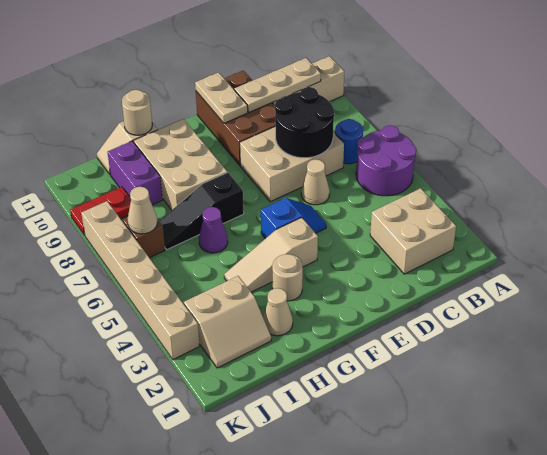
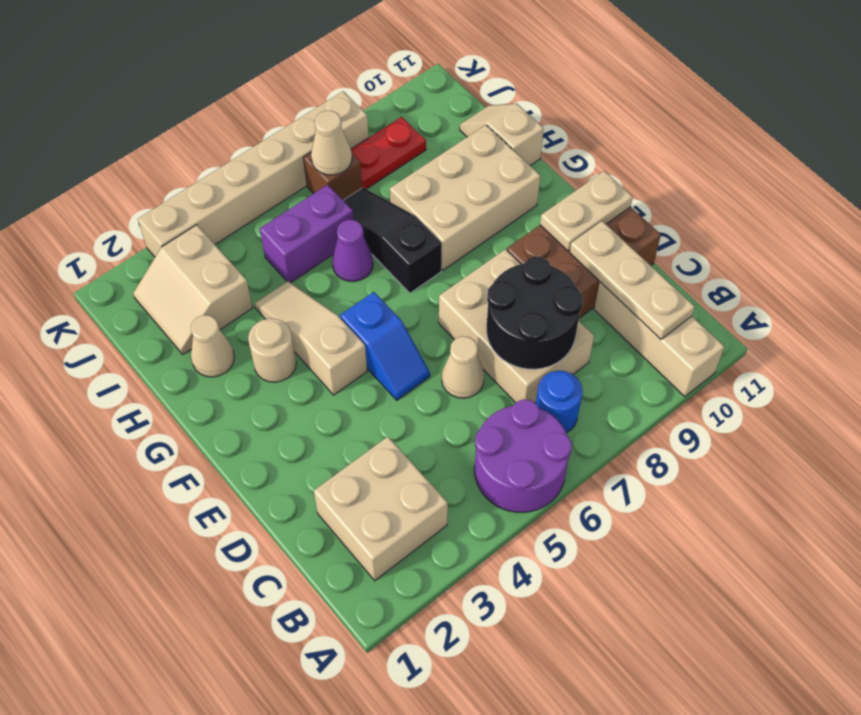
tan round brick H11 level 2 -> none
purple brick I9:I10 level 1 -> purple brick I5:I6 level 1
red plate J9:K9 level 1 -> red plate J8:J9 level 1

